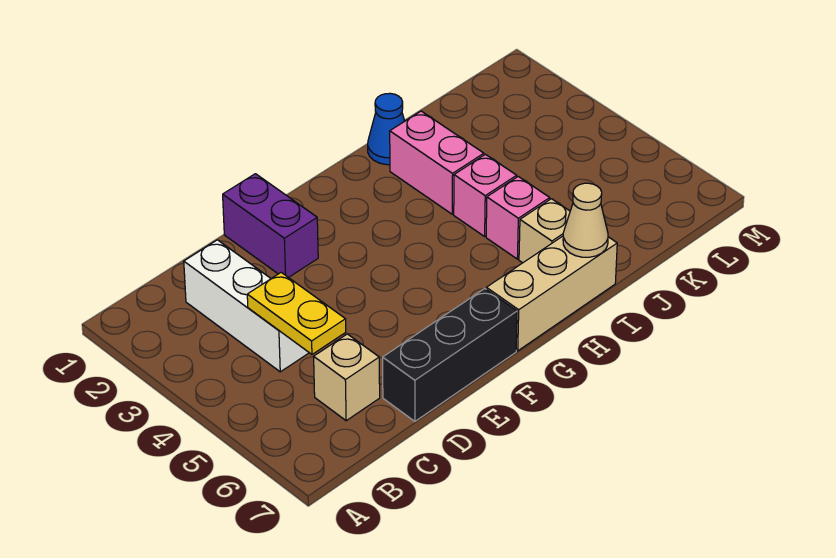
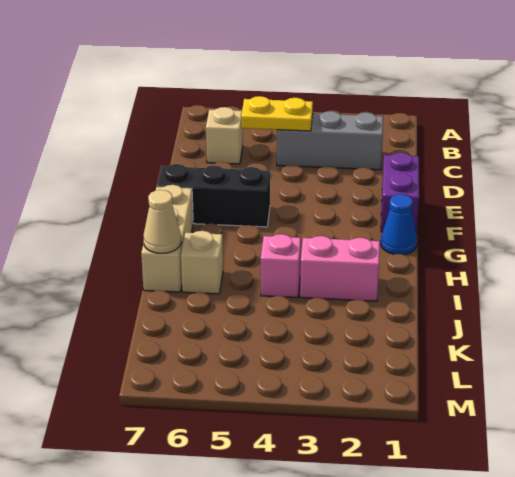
white brick C2:C4 level 1 -> grey brick C2:C4 level 1
black brick D7:F7 level 1 -> black brick F5:F7 level 1
purple brick E1:E2 level 1 -> purple brick E1:F1 level 1
blue cone I1 level 1 -> blue cone G1 level 1
pink brick I5 level 1 -> none

